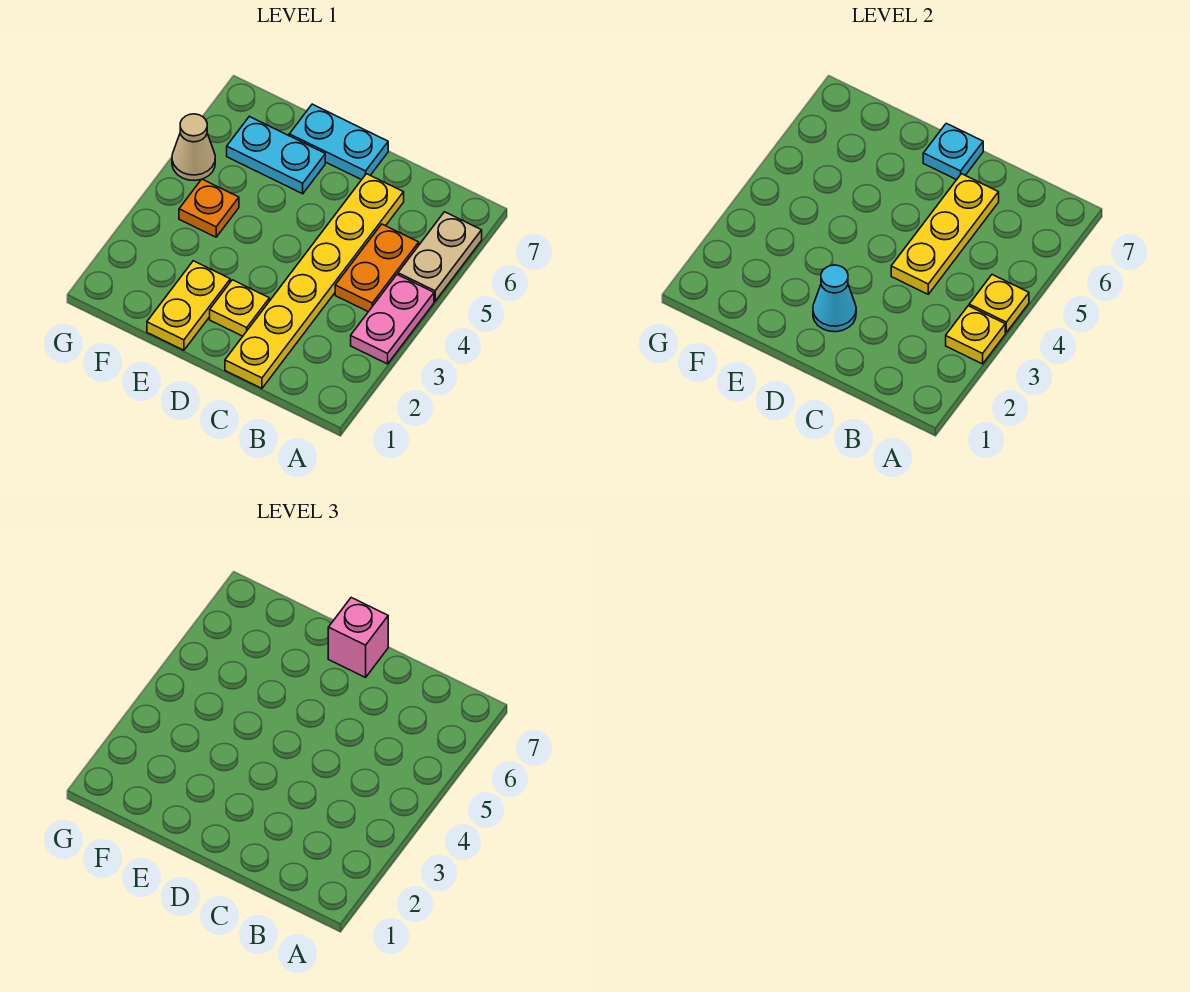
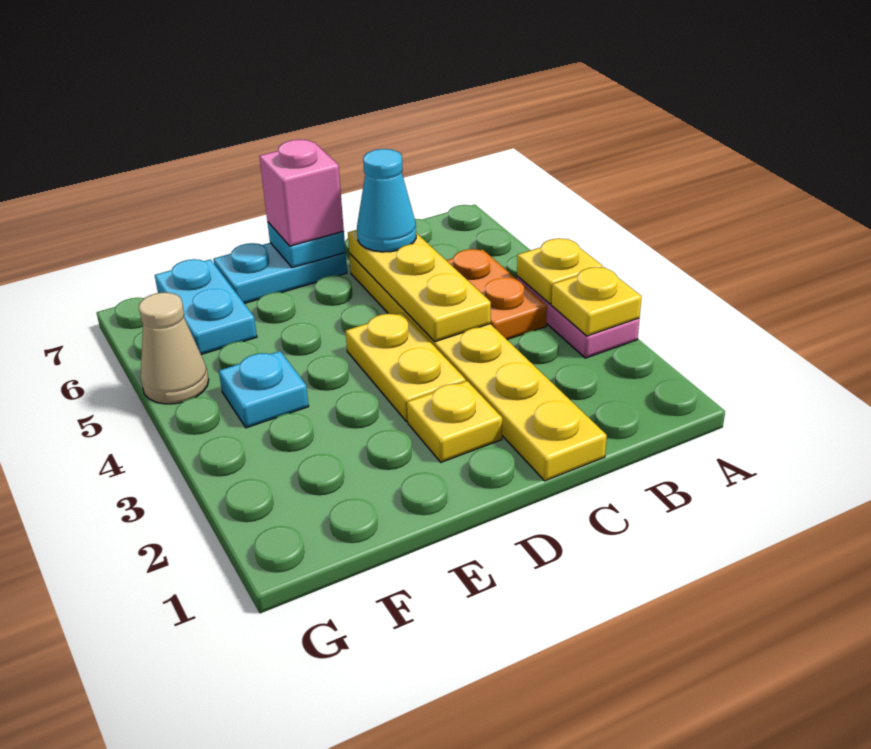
tan plate A5:A6 level 1 -> none
cyan cone D2 level 2 -> cyan cone C6 level 3
yellow plate E1:E2 level 1 -> yellow plate D3:D4 level 1
cyan plate E6:F6 level 1 -> cyan plate F6:F7 level 1
orange plate F4 level 1 -> cyan plate F4 level 1

